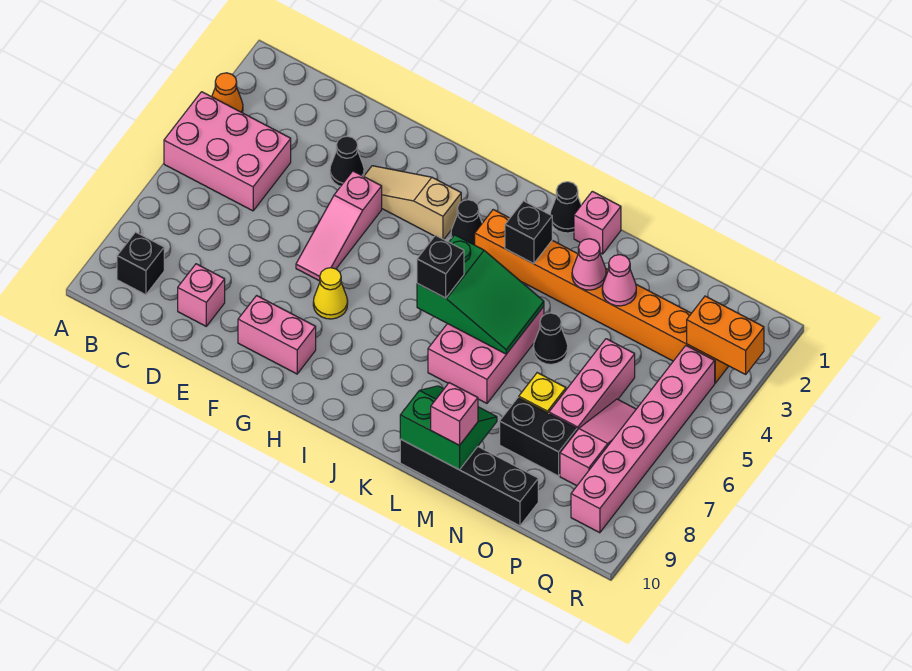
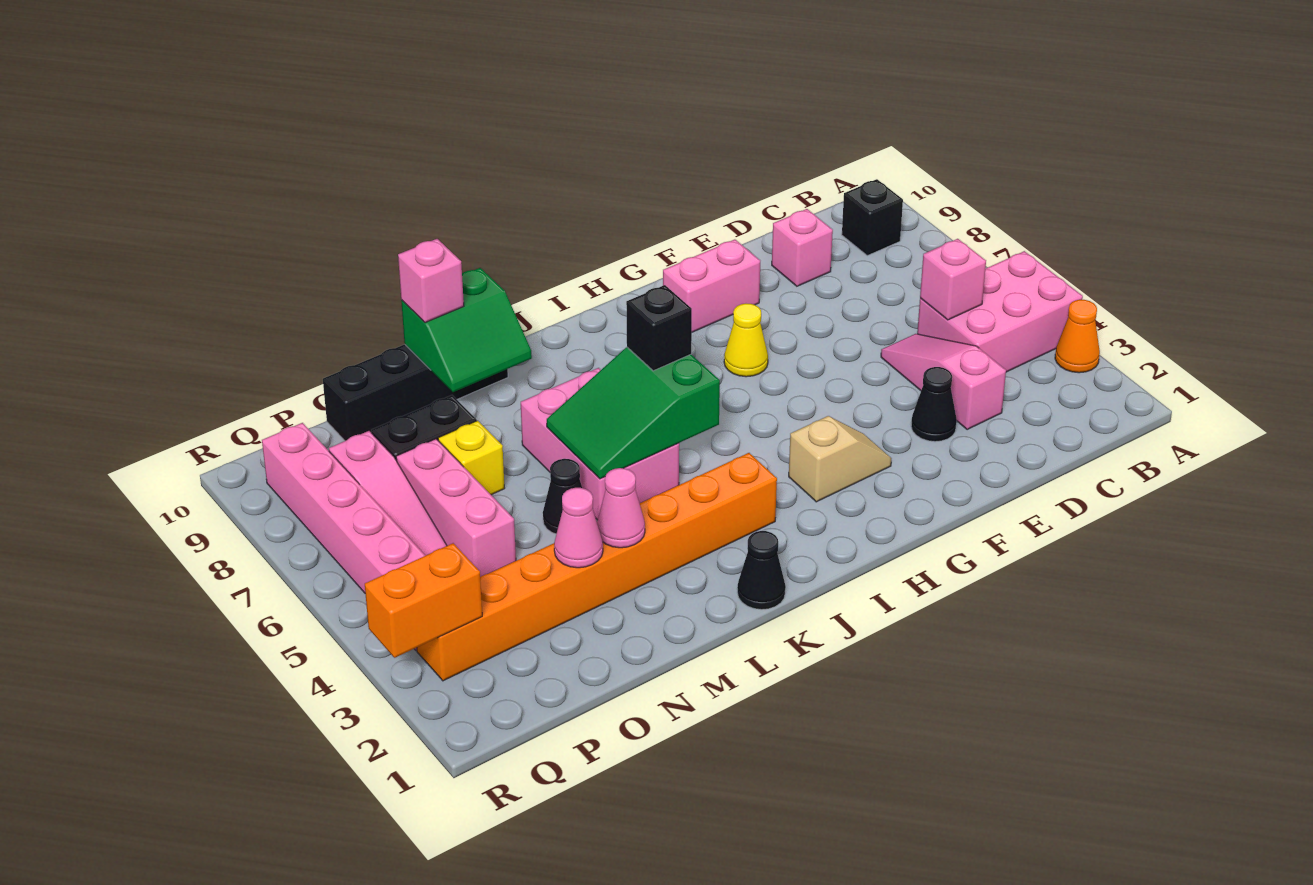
tan slope F3:H3 level 1 top H -> tan slope G3:H3 level 1 top H
pink slope F4:F6 level 1 top 4 -> pink slope D3:D5 level 1 top 3
black cone I3 level 1 -> none
black brick K3 level 2 -> none
pink brick L1 level 1 -> pink brick C5 level 2

